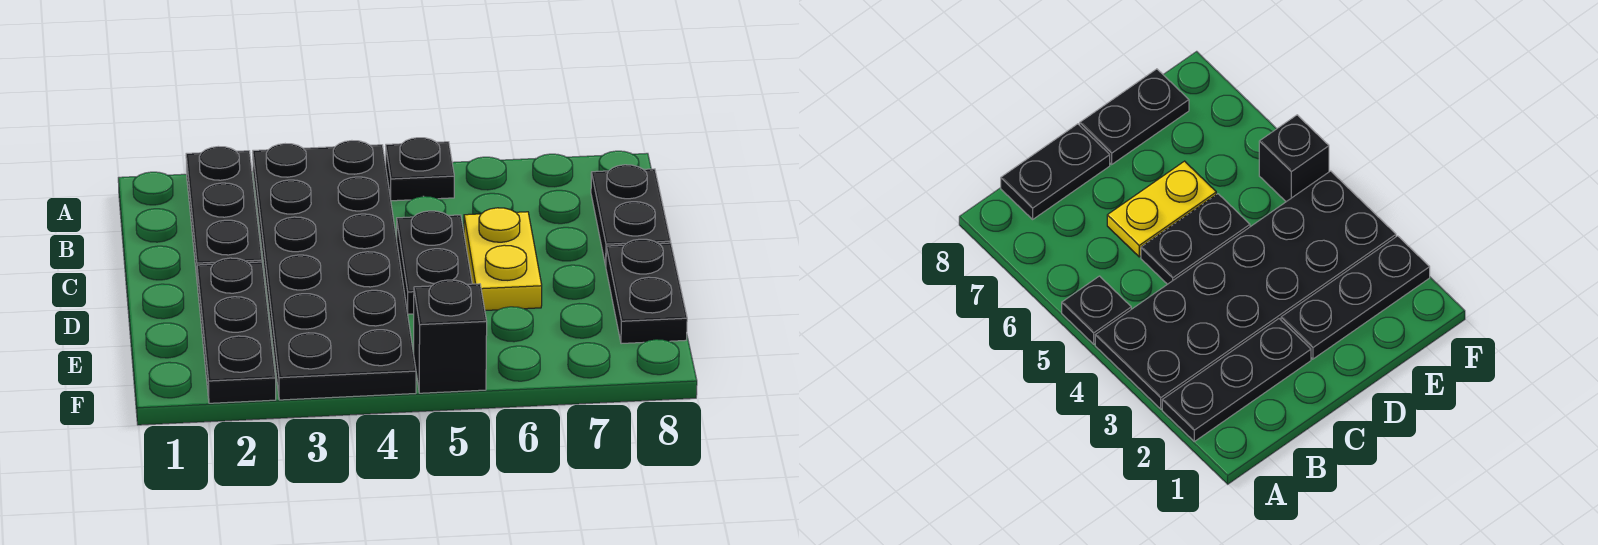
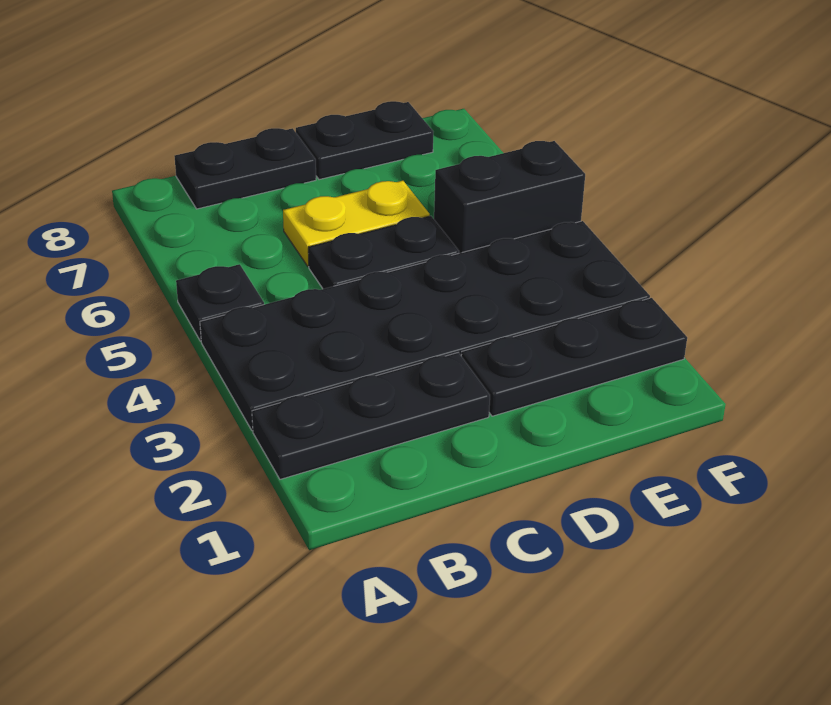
black brick F5 level 1 -> black brick E5:F5 level 1

